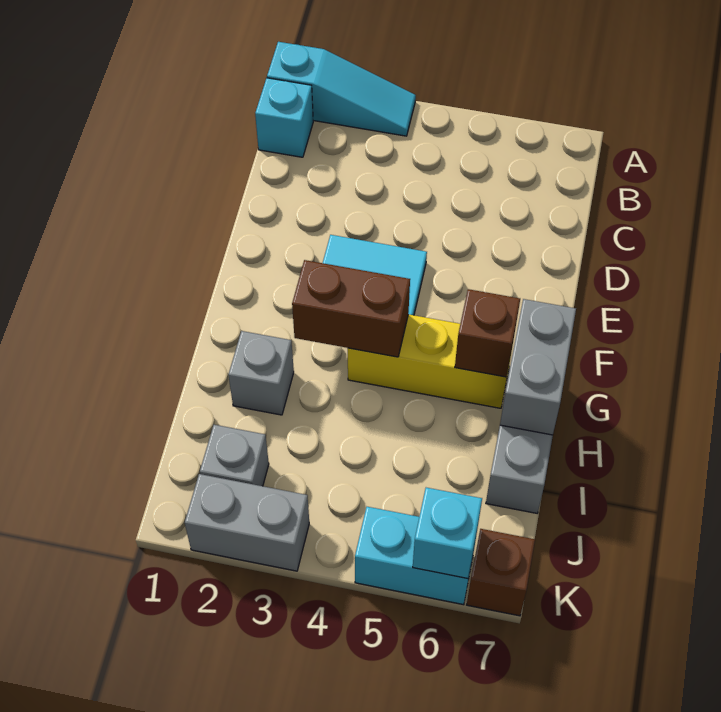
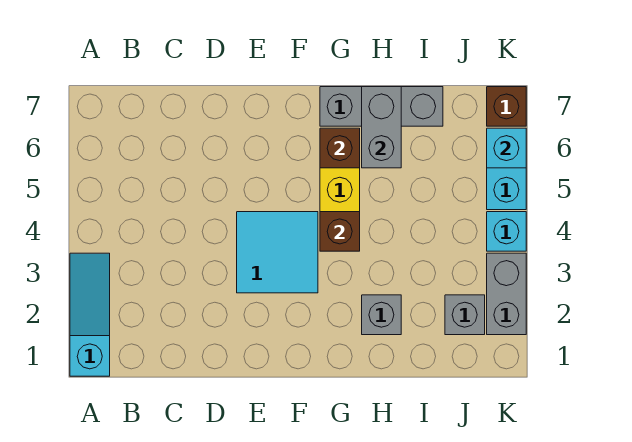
cyan brick B1 level 1 -> cyan brick K4 level 1
brown brick G3:G4 level 2 -> brown brick G4 level 2
grey brick G7:H7 level 2 -> grey brick H6:H7 level 2

